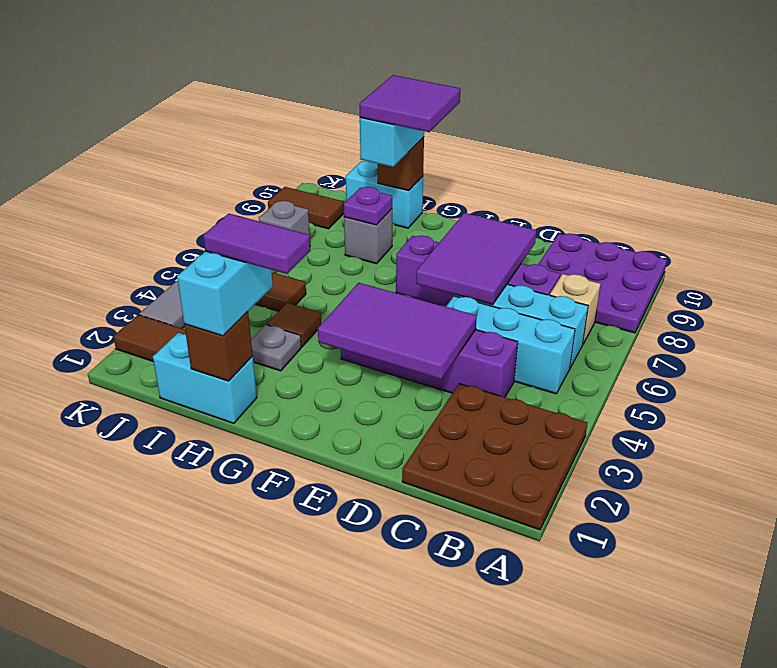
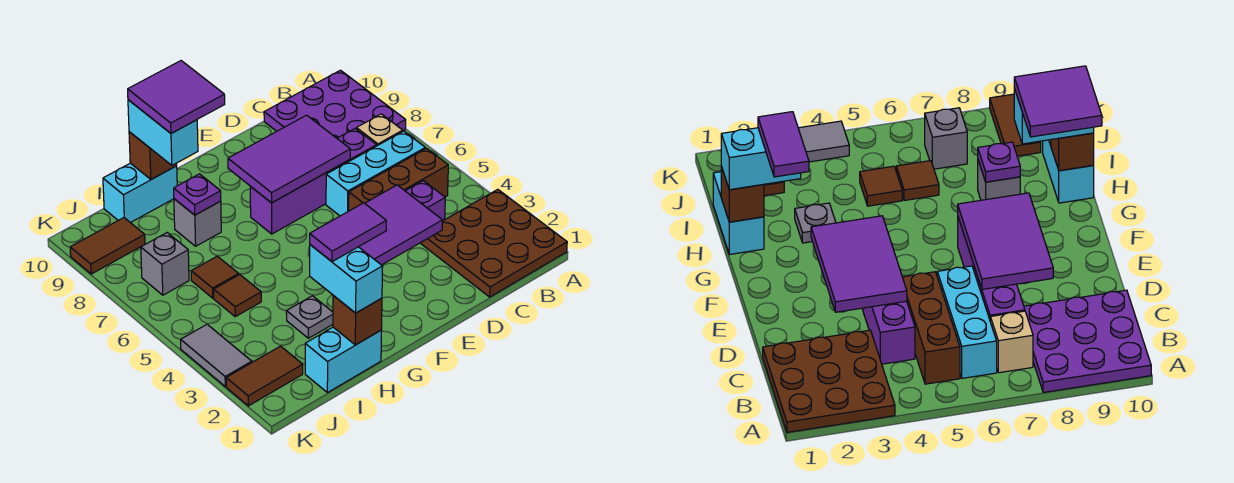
cyan brick B5:D5 level 1 -> brown brick B5:D5 level 1
purple tile D6:E8 level 2 -> purple tile D7:F8 level 2
brown tile H4 level 1 -> brown tile I6 level 1

